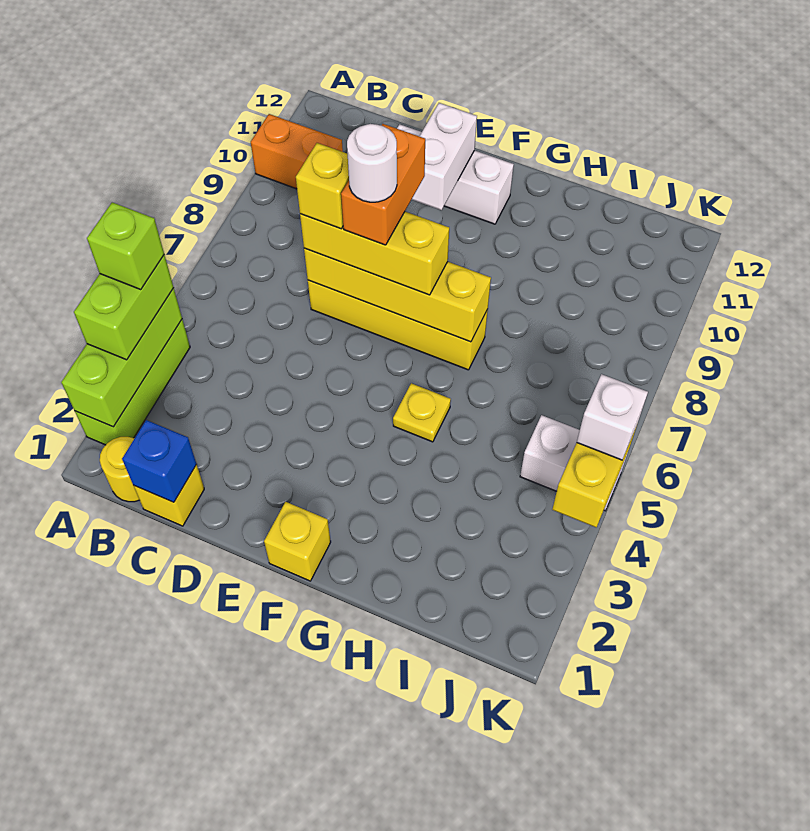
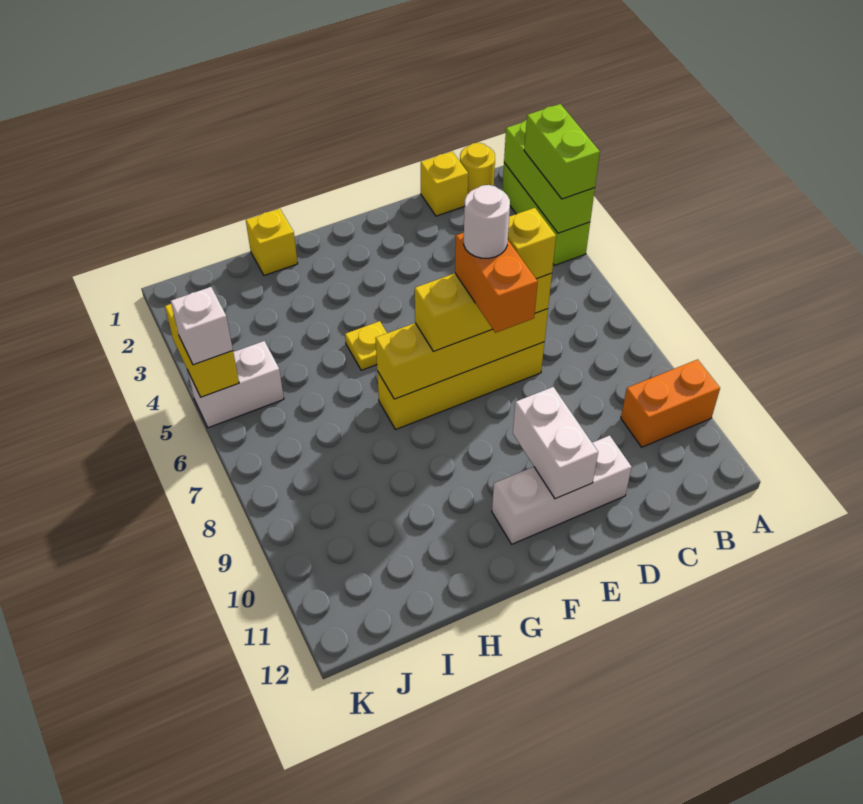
lime brick A4 level 4 -> none
blue brick C1 level 2 -> none
yellow brick F1 level 1 -> yellow brick H1 level 1

